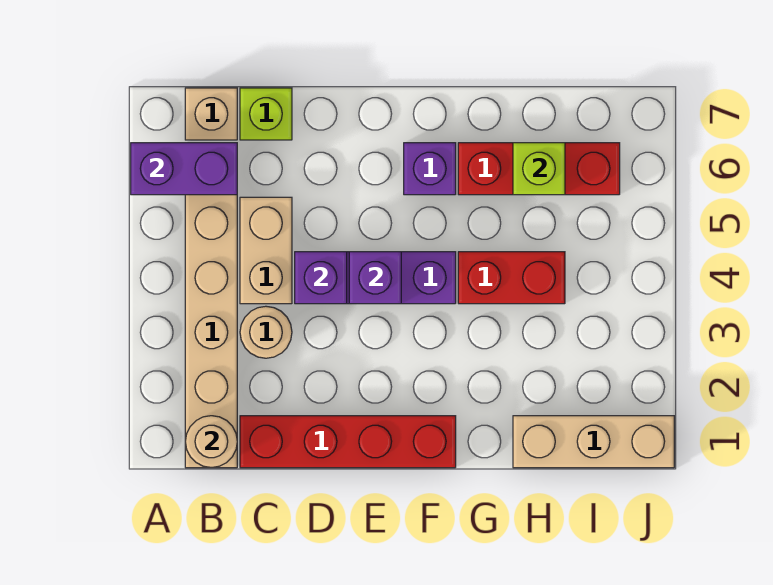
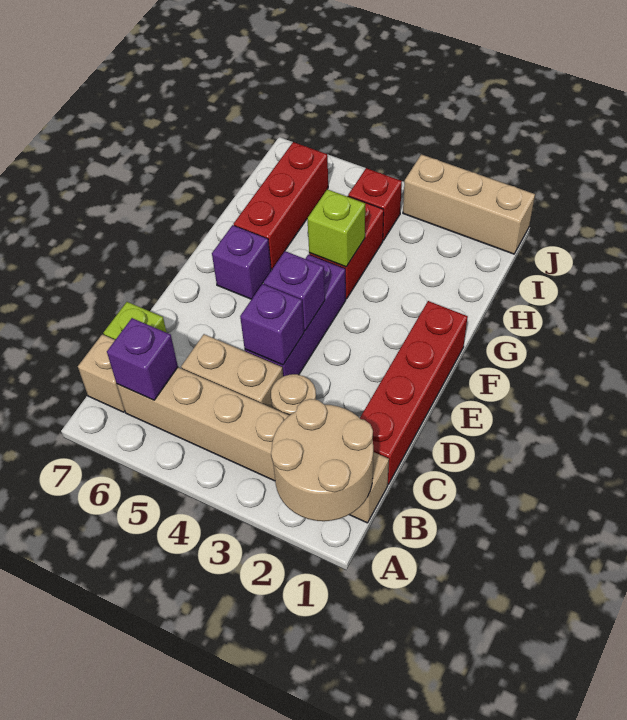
purple brick A6:B6 level 2 -> purple brick B6 level 2
tan round brick B1 level 2 -> tan round brick A1:B2 level 2
tan brick H1:J1 level 1 -> tan brick J1:J3 level 1
lime brick H6 level 2 -> lime brick G4 level 2
none -> red brick I4 level 1

